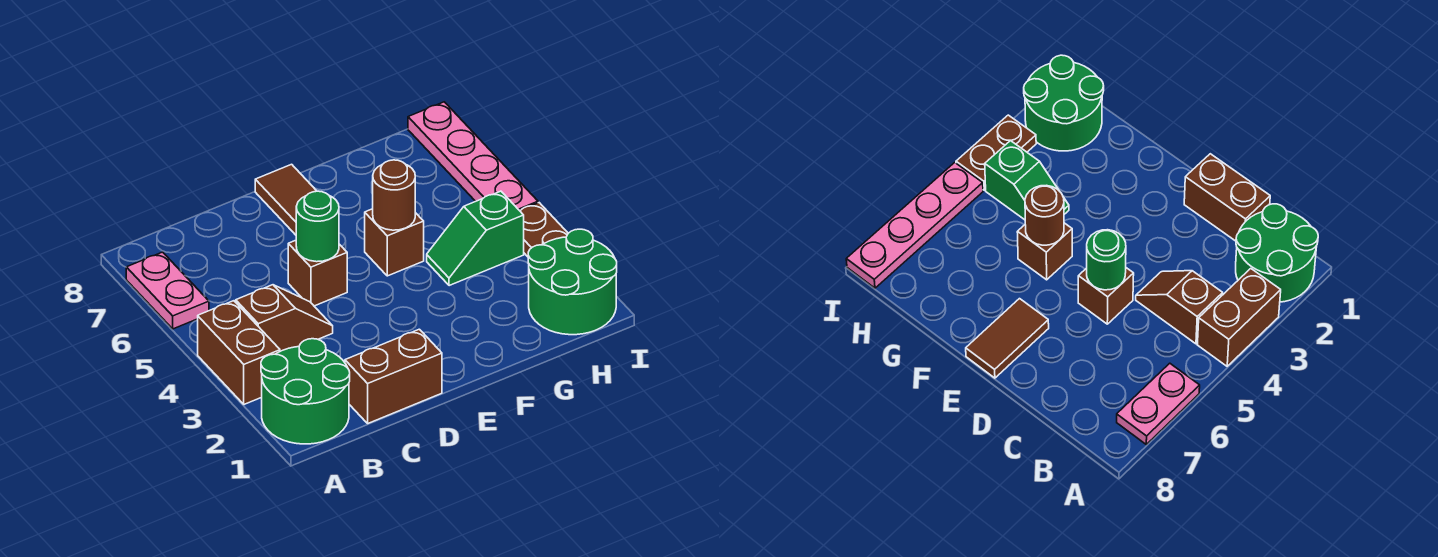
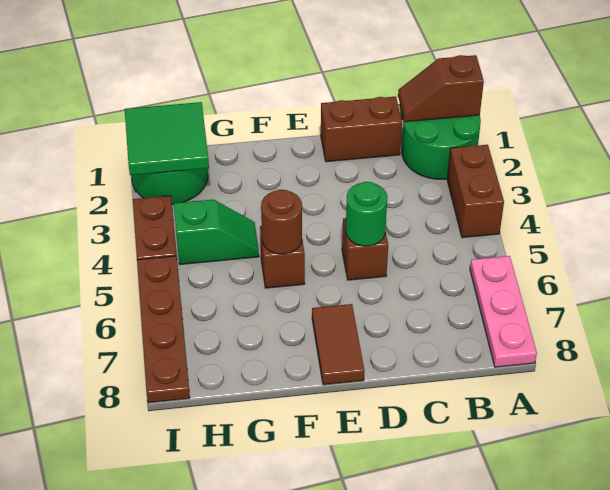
pink plate A6:A7 level 1 -> pink plate A6:A8 level 1
brown slope B4:C4 level 1 top B -> brown slope A1:B1 level 2 top A
none -> green tile H1:I2 level 2
pink plate I5:I8 level 1 -> brown plate I5:I8 level 1

